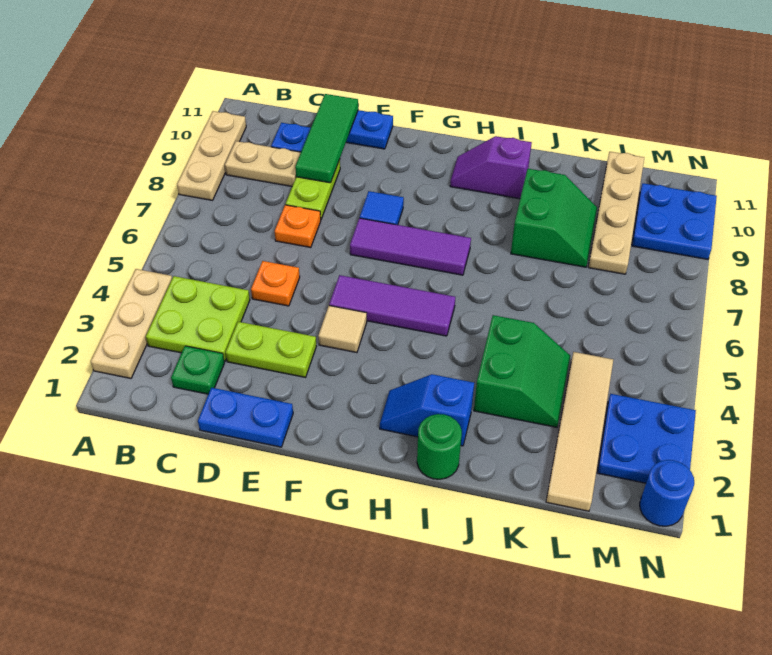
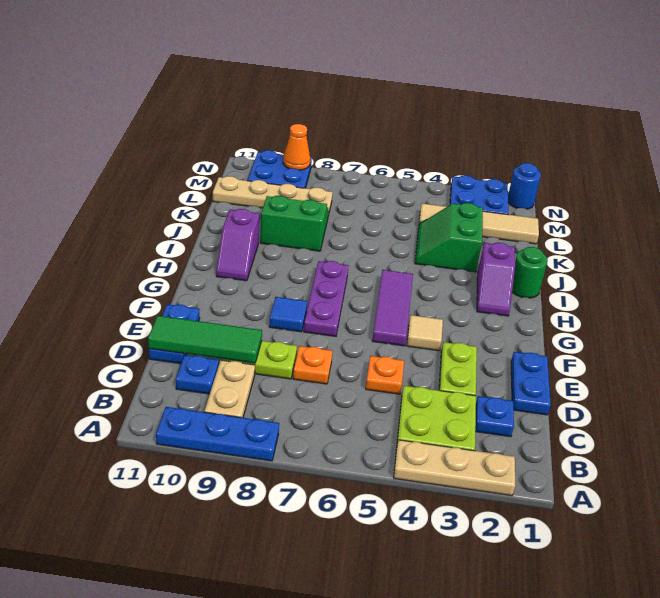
tan plate A8:A10 level 1 -> blue plate A8:A10 level 1
green plate C2 level 1 -> blue plate C2 level 1
purple tile F7:H7 level 1 -> purple plate F7:H7 level 1
blue slope H2:I2 level 1 top I -> purple slope H2:I2 level 1 top I
green slope J3:K4 level 1 top J -> green slope J3:K4 level 1 top 3
none -> orange cone N9 level 2

